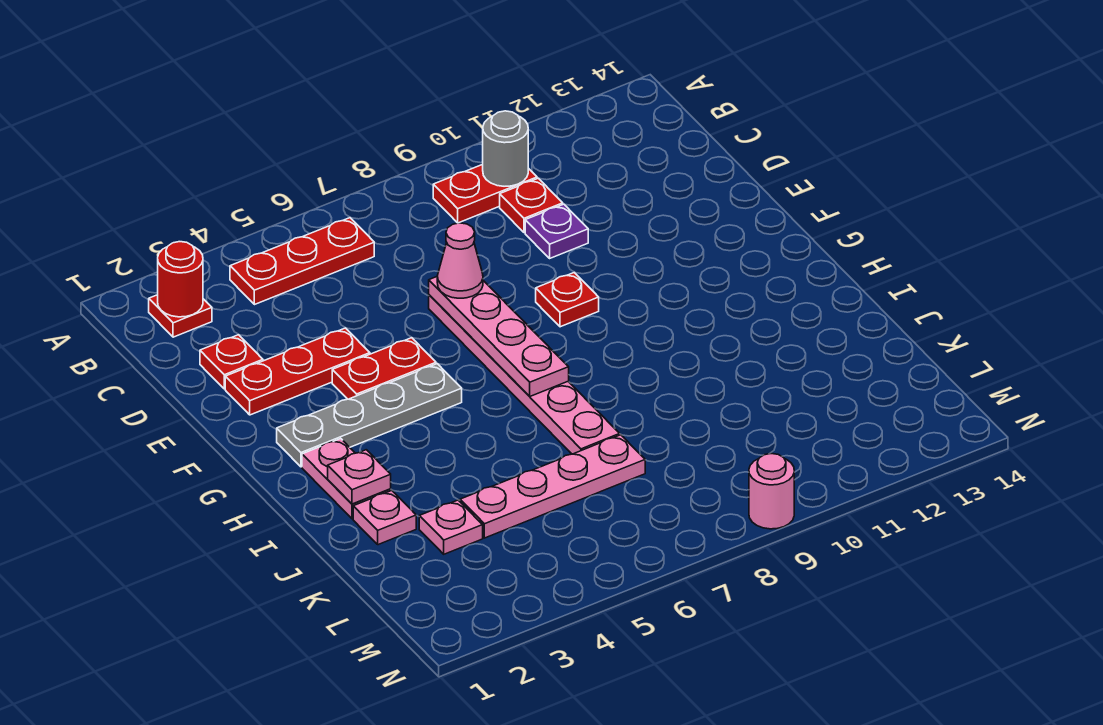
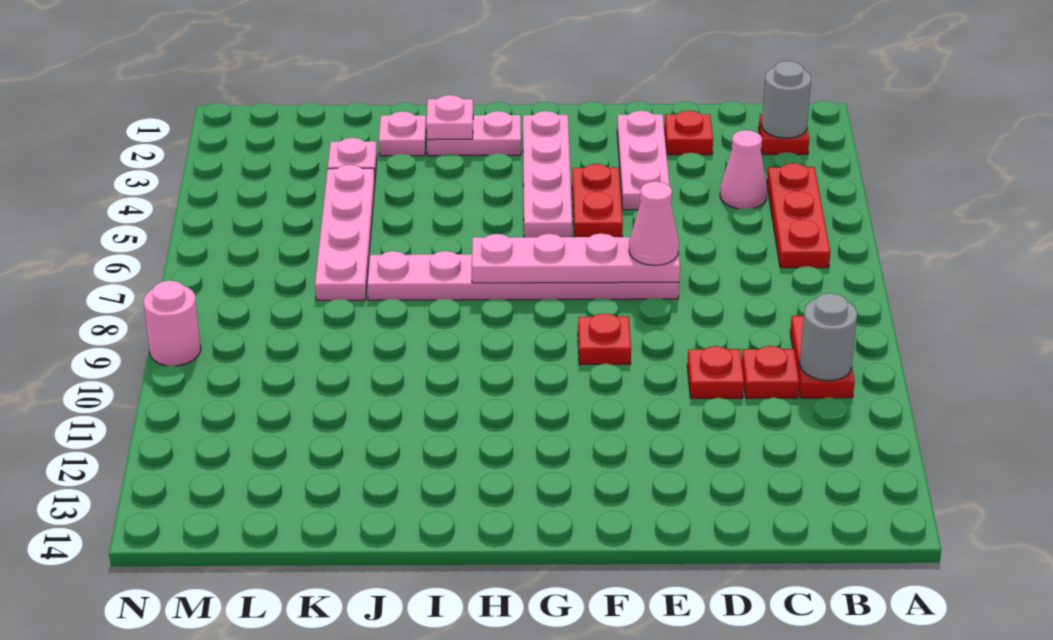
red round brick B2 level 2 -> grey round brick B2 level 2
none -> pink cone C4 level 1
purple plate D10 level 1 -> red plate D10 level 1
red plate E2:E4 level 1 -> pink plate E2:E4 level 1
grey plate G2:G5 level 1 -> pink plate G2:G5 level 1

